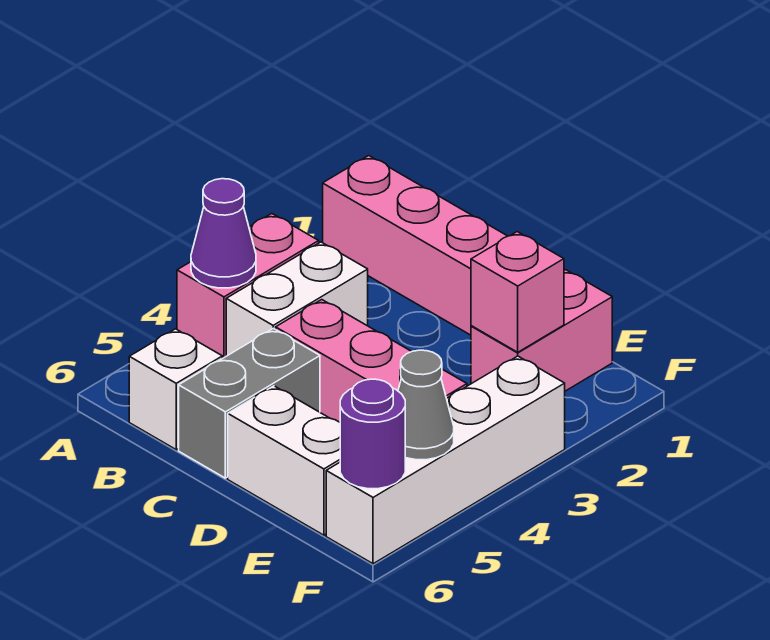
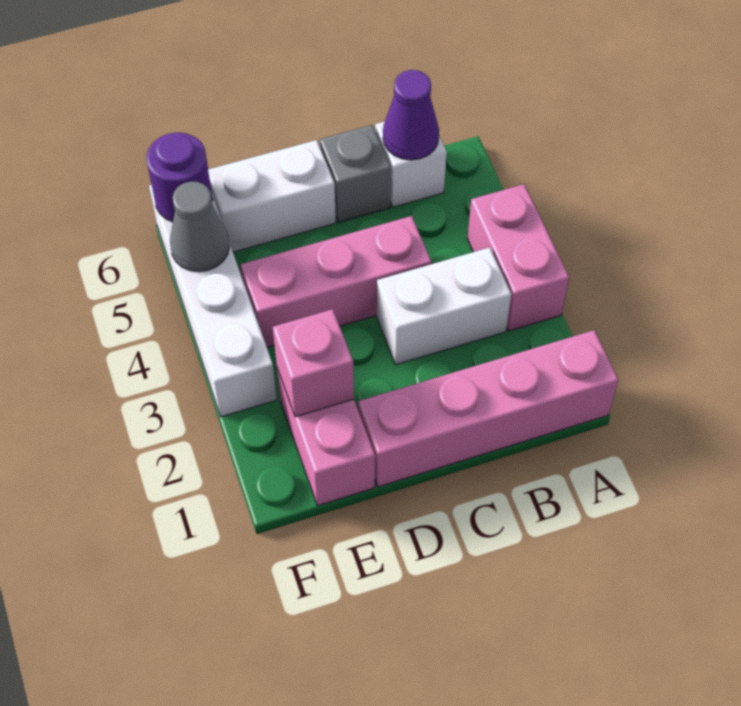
purple cone A4 level 2 -> purple cone B6 level 2
white brick B3:B4 level 1 -> white brick B3:C3 level 1
grey brick C5:C6 level 1 -> grey brick C6 level 1

